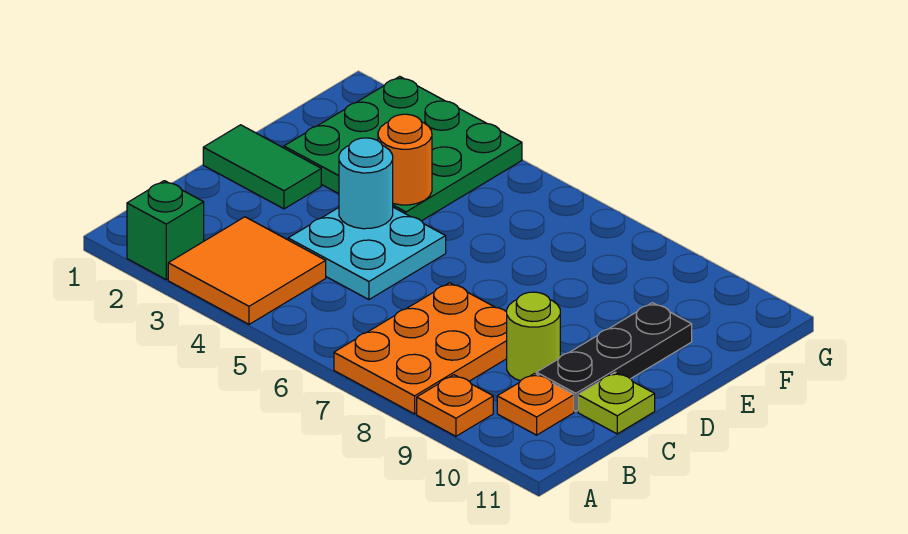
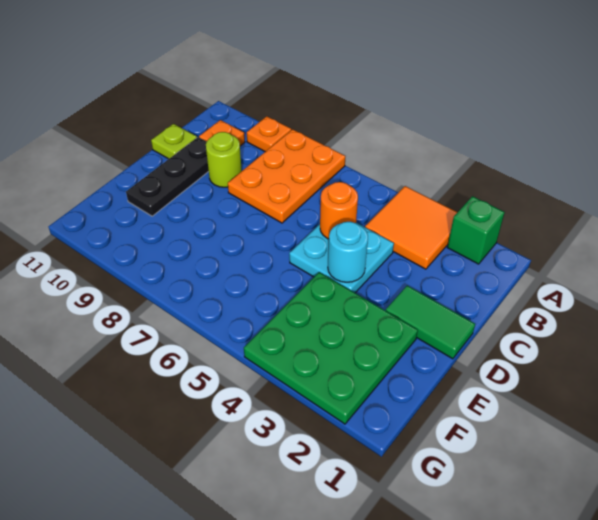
orange round brick E4 level 2 -> orange round brick C5 level 2

